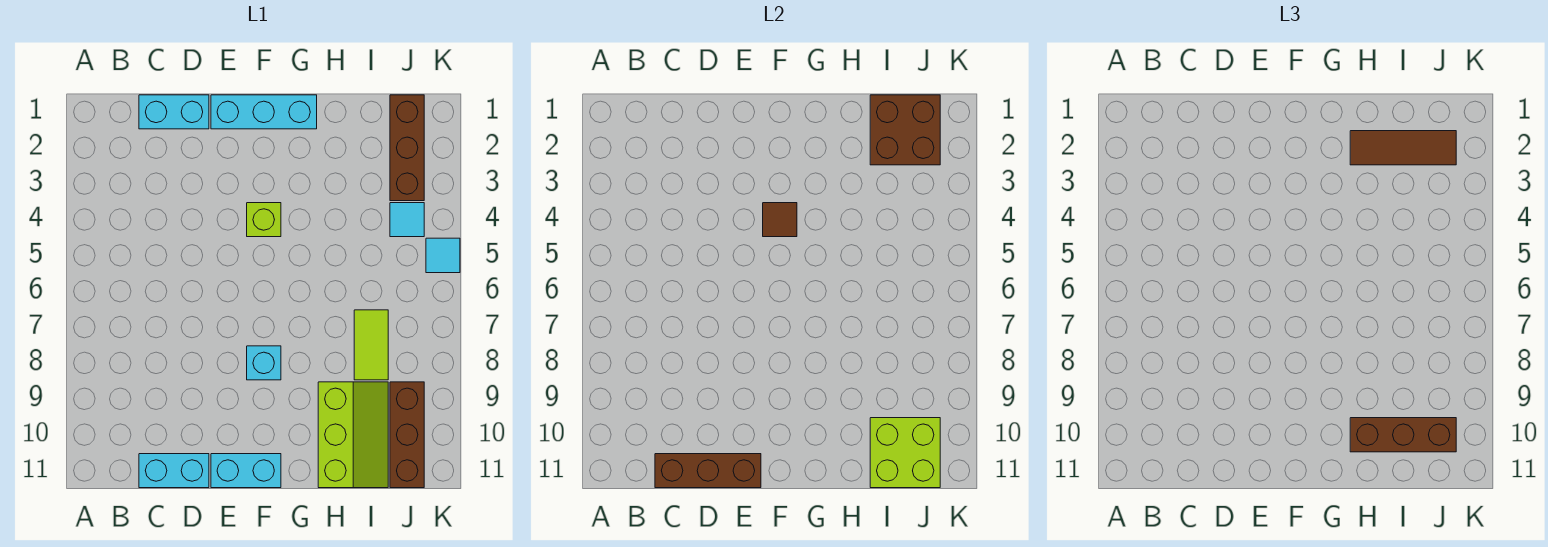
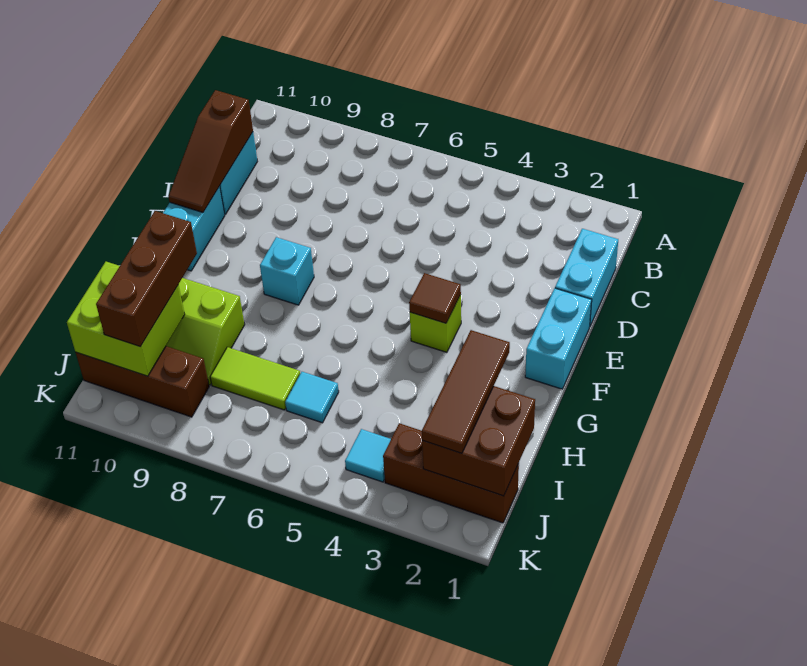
brown brick C11:E11 level 2 -> brown slope C11:E11 level 2 top C
cyan brick E1:G1 level 1 -> cyan brick E1:F1 level 1
cyan tile K5 level 1 -> cyan tile I6 level 1

